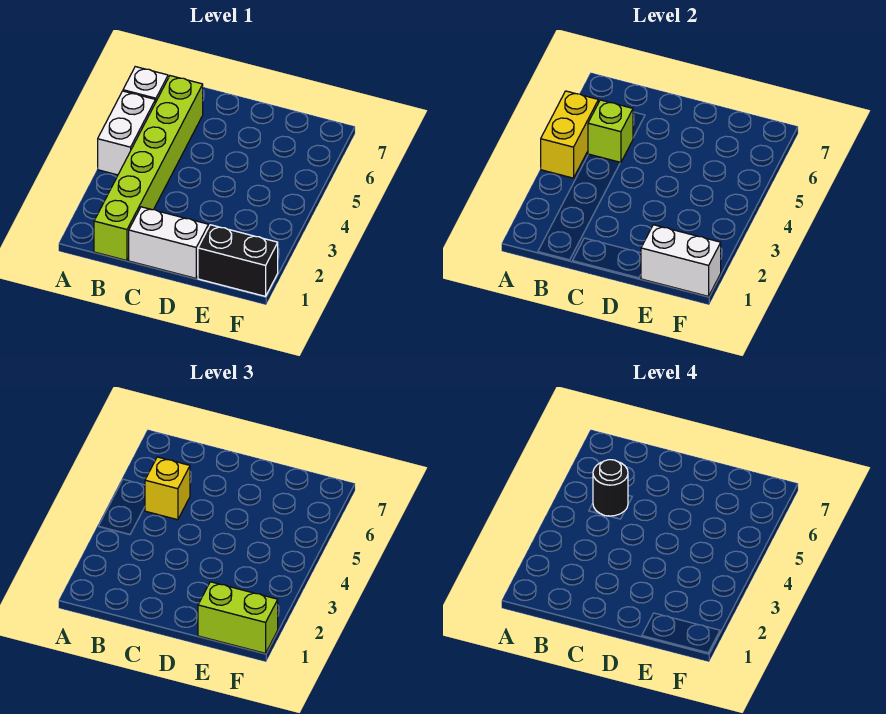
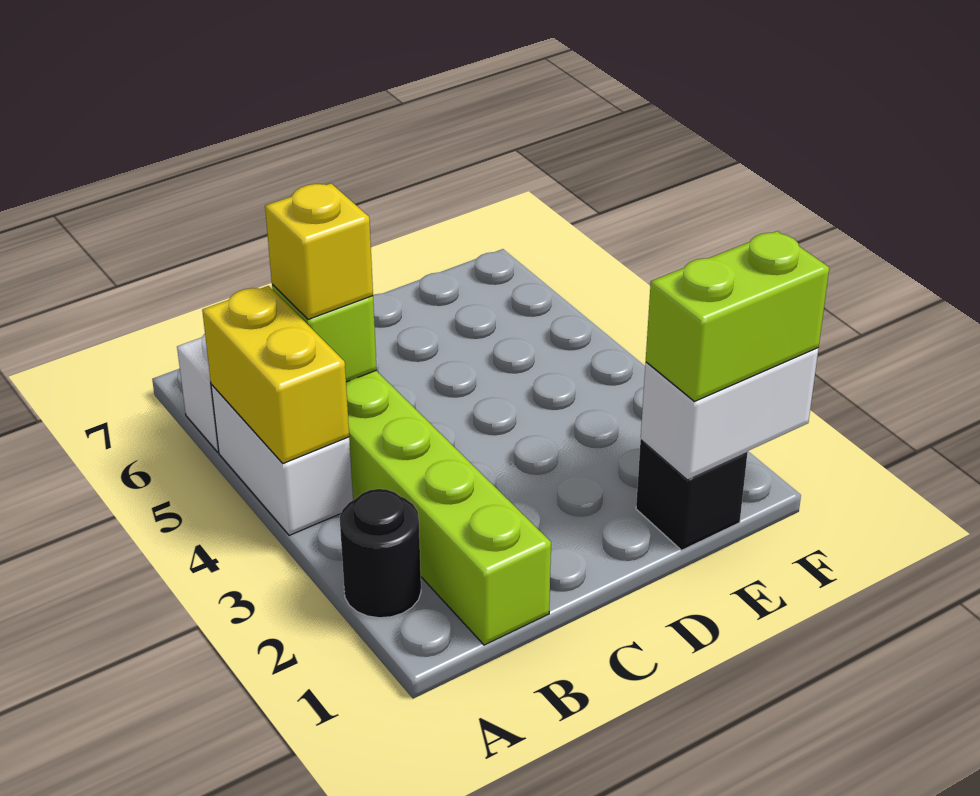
black round brick B5 level 4 -> black round brick A2 level 1
white brick C1:D1 level 1 -> none
black brick E1:F1 level 1 -> black brick E1 level 1

